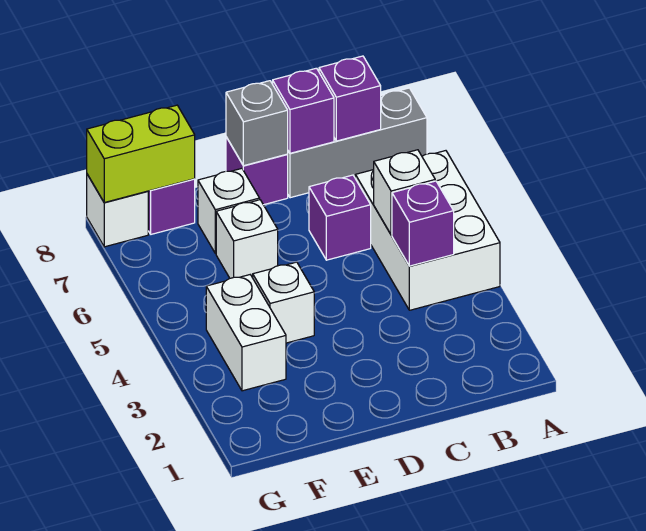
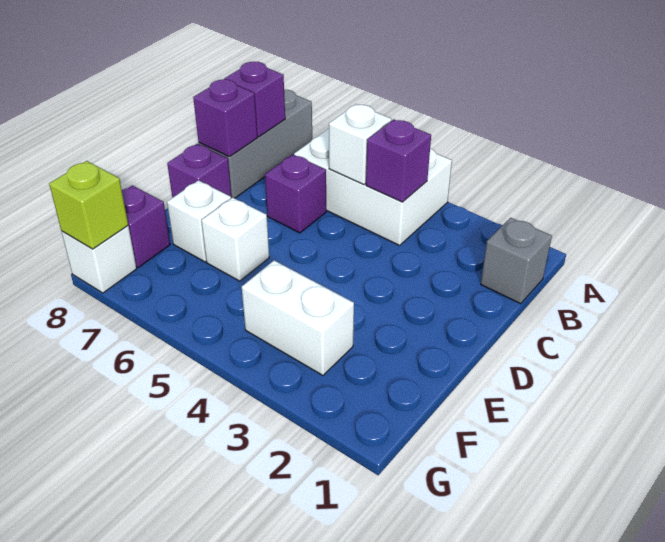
grey brick D8 level 2 -> grey brick B1 level 1
white brick E4 level 1 -> none
lime brick F8:G8 level 2 -> lime brick G8 level 2

